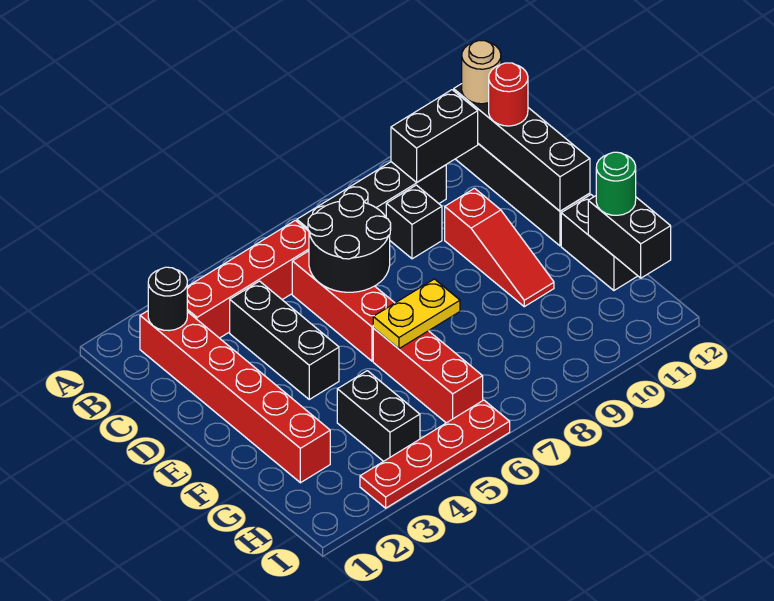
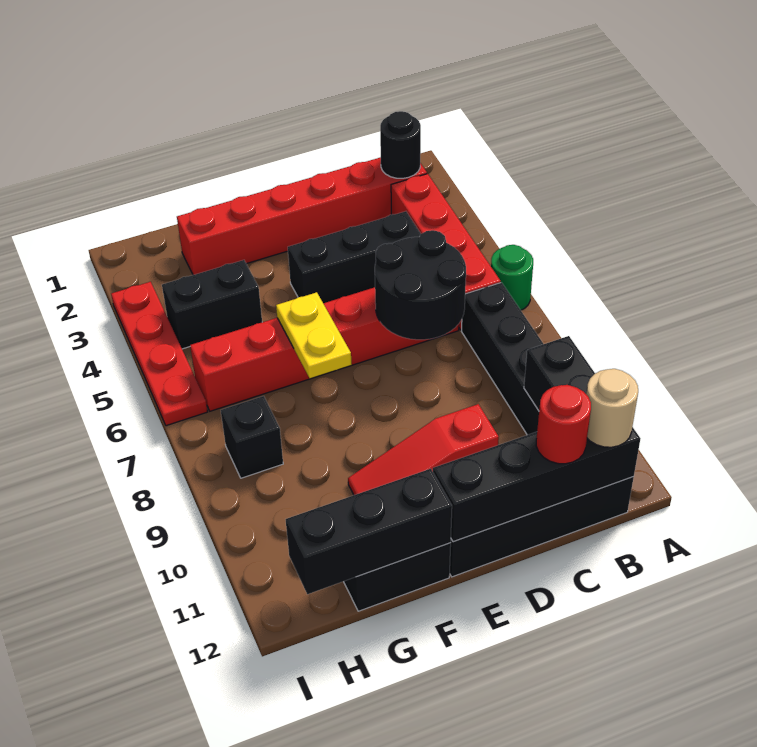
black brick C9 level 1 -> black brick H8 level 1
black brick G12:H12 level 2 -> black brick F12:H12 level 2
green round brick G12 level 3 -> green round brick A6 level 1

